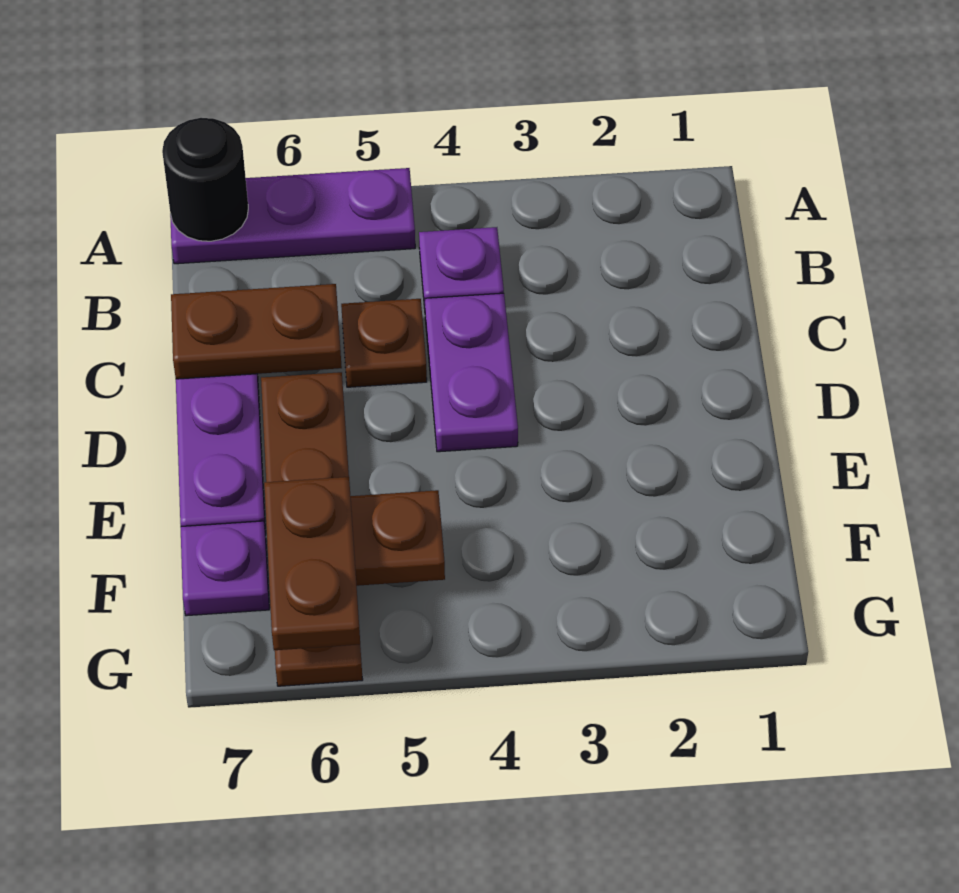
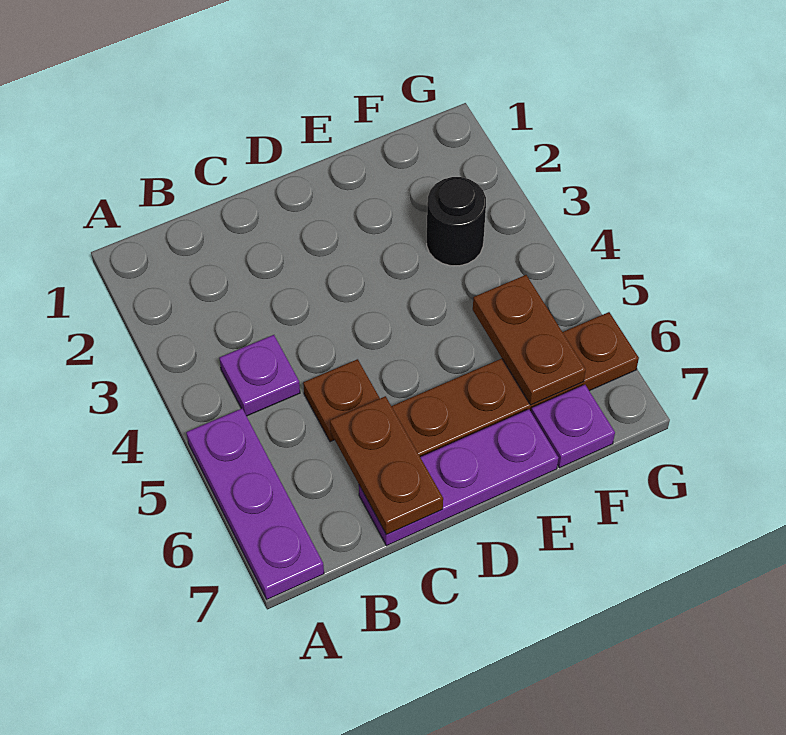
black round brick A7 level 2 -> black round brick F3 level 1
purple plate C4:D4 level 1 -> none
brown plate F6:G6 level 3 -> none

